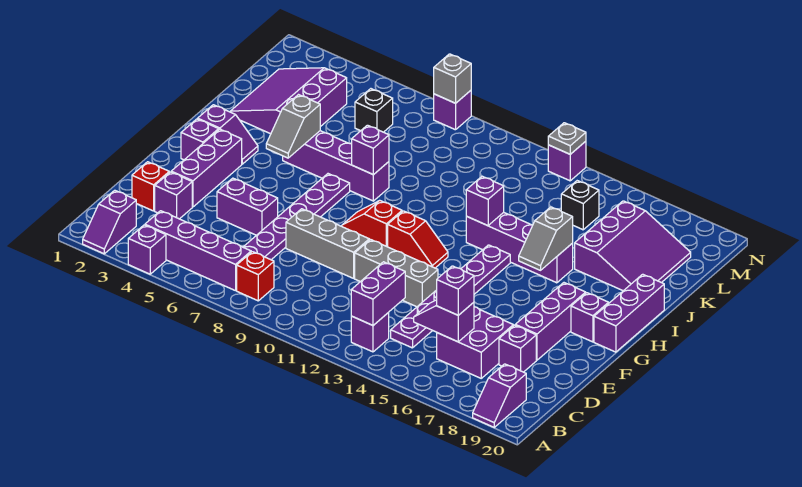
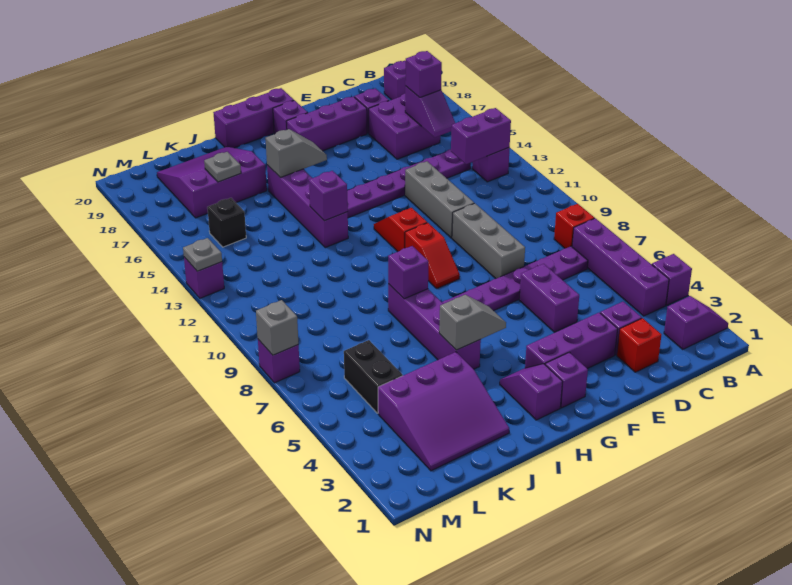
none -> grey plate K17 level 2
black brick L6 level 1 -> black brick L5:L6 level 1

